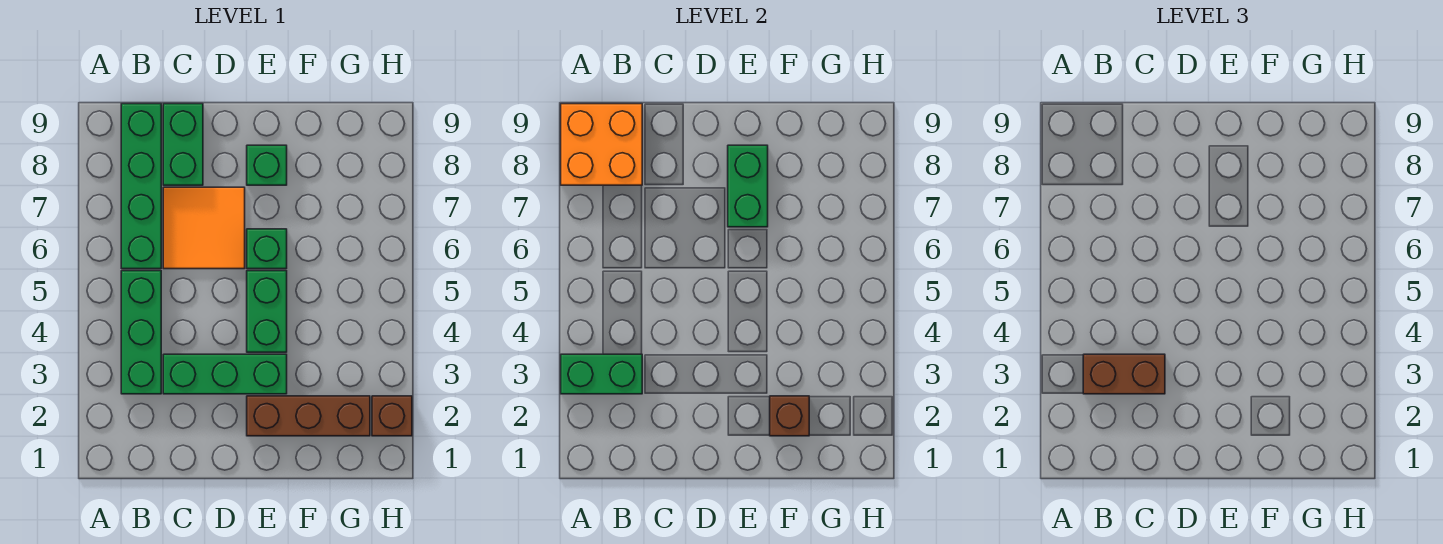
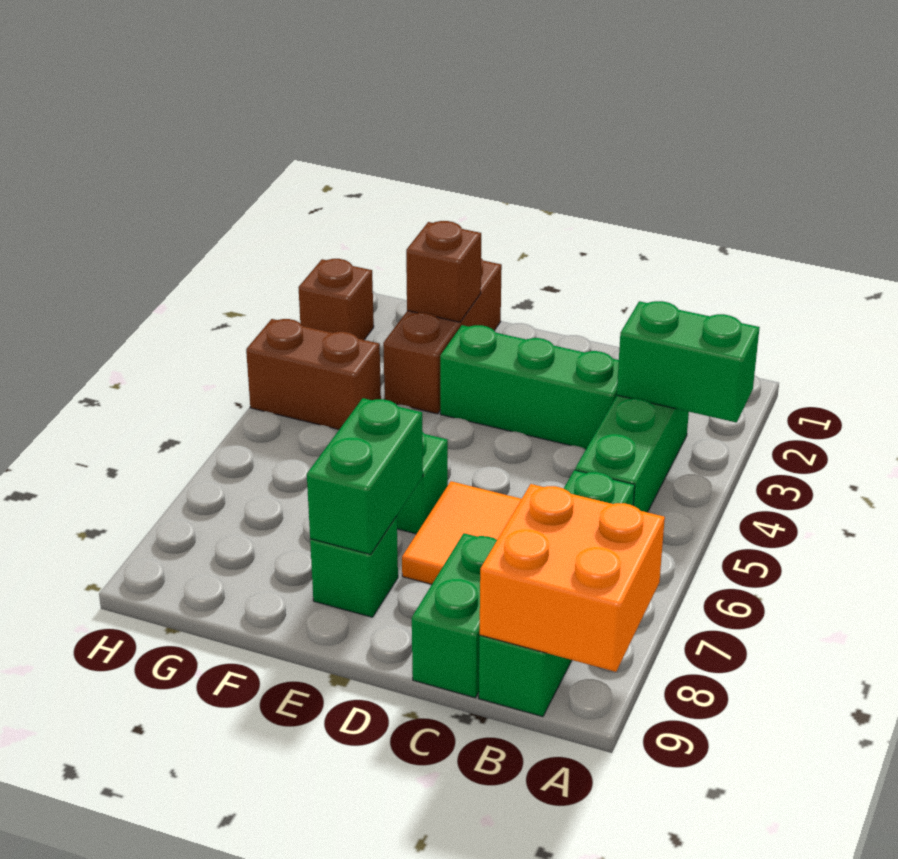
brown brick B3:C3 level 3 -> brown brick G4:H4 level 1
brown brick E2:G2 level 1 -> brown brick F1:F3 level 1
green brick E4:E5 level 1 -> none

